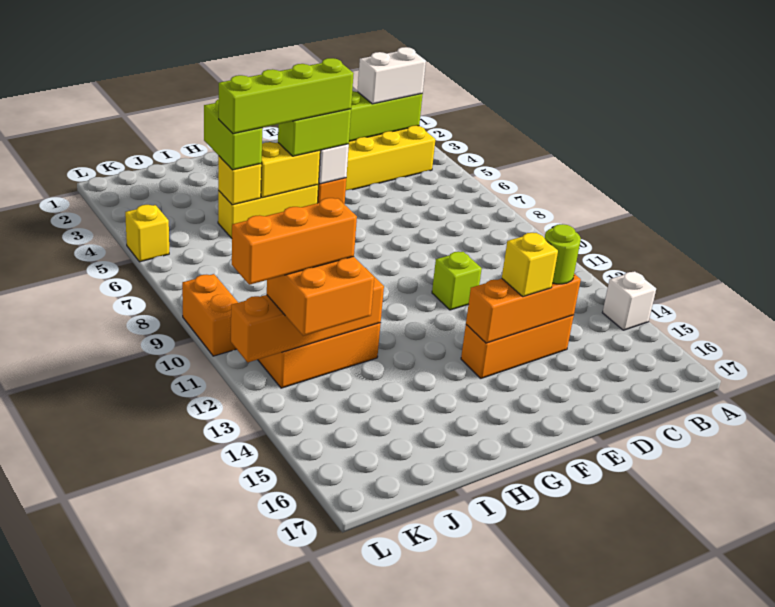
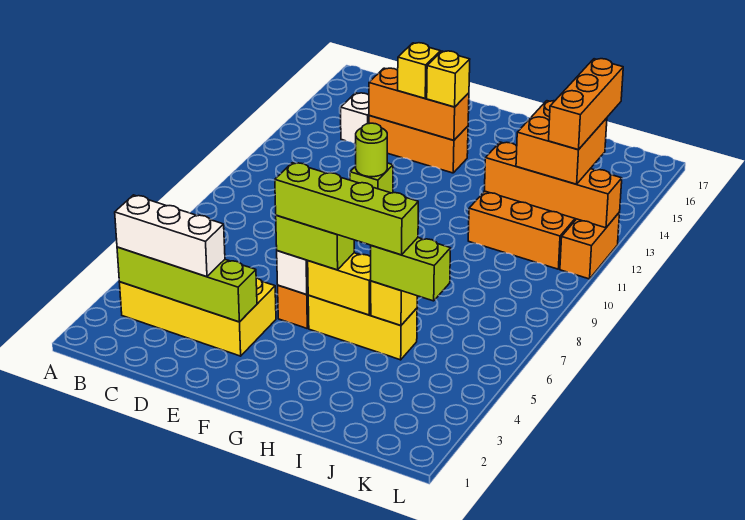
white brick A14 level 1 -> white brick C14 level 1
white brick B3:C3 level 3 -> white brick B3:D3 level 3
lime round brick D14 level 3 -> lime round brick E11 level 2
lime brick I4:I5 level 3 -> lime brick I5:J5 level 3
orange brick J12:L12 level 4 -> orange brick K12:K14 level 4
yellow brick L5 level 1 -> yellow brick F14 level 3
orange brick L9:L10 level 1 -> orange brick L11:L12 level 1

